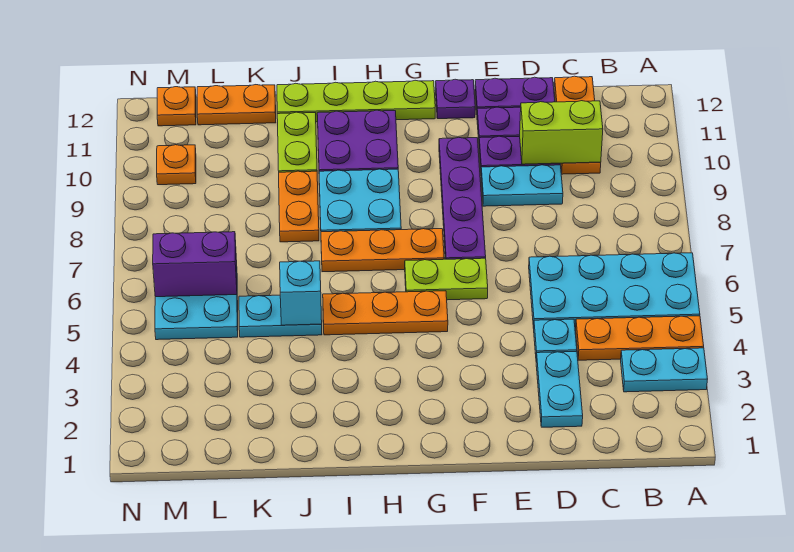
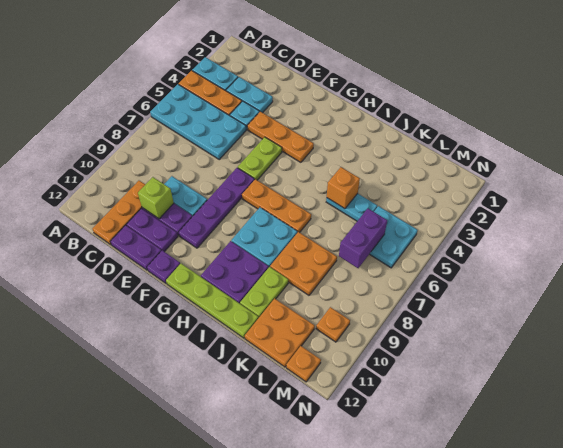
lime brick C10:D10 level 2 -> lime brick D10 level 2
cyan plate D2:D3 level 1 -> cyan plate C3:D3 level 1
lime plate F6:G6 level 1 -> lime plate F5:F6 level 1
orange plate G5:I5 level 1 -> orange plate E4:G4 level 1
cyan brick J5 level 2 -> orange brick J5 level 2
orange plate J8:J9 level 1 -> orange plate J8:K9 level 1
orange plate K12:L12 level 1 -> orange plate K11:L12 level 1
purple brick L6:M6 level 2 -> purple brick L6:L7 level 2

